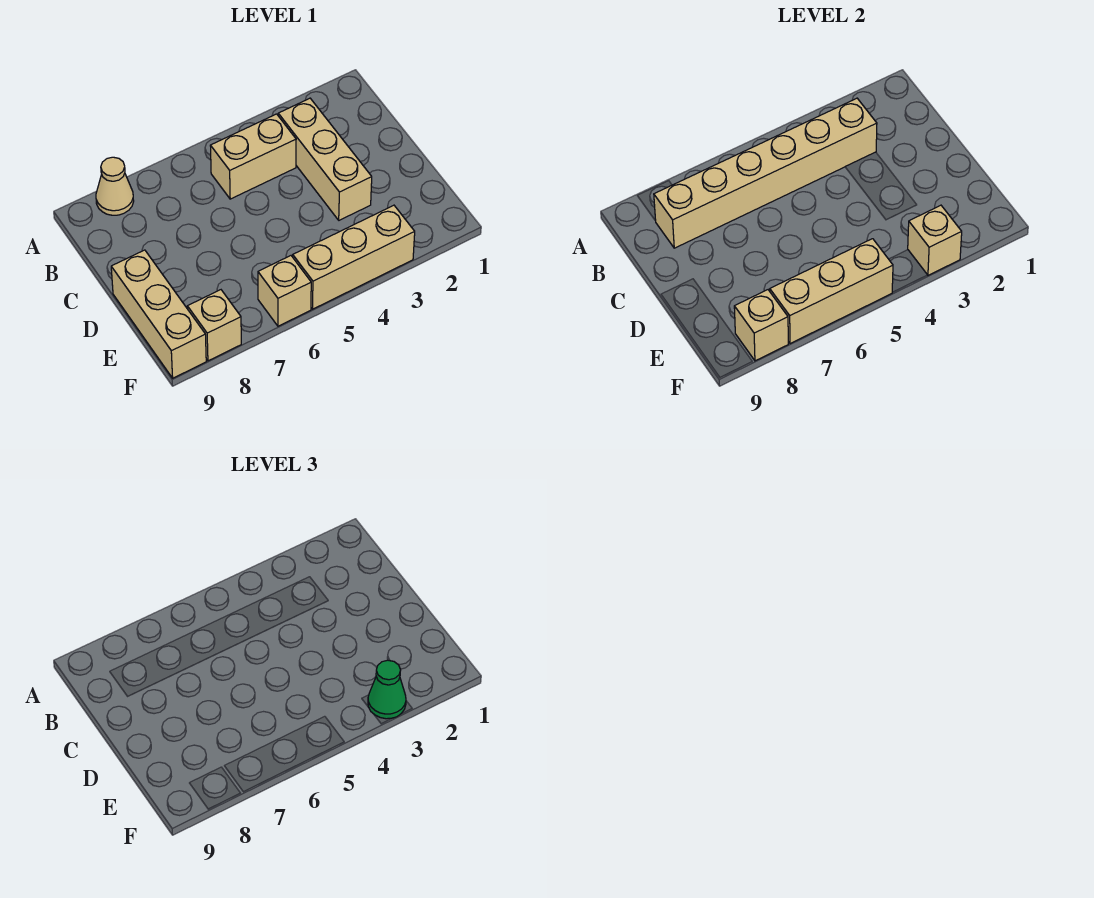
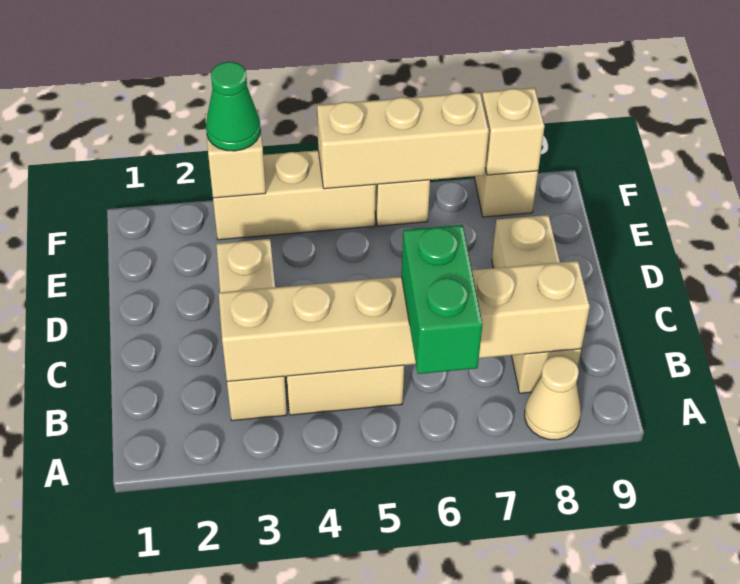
none -> green brick A6:B6 level 3
tan brick D9:F9 level 1 -> tan brick B8:D8 level 1

